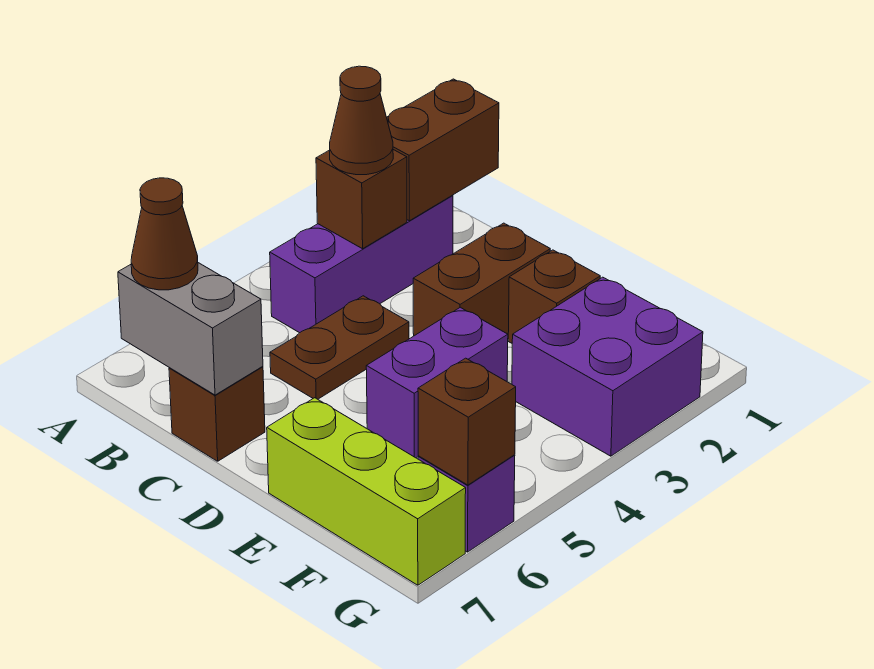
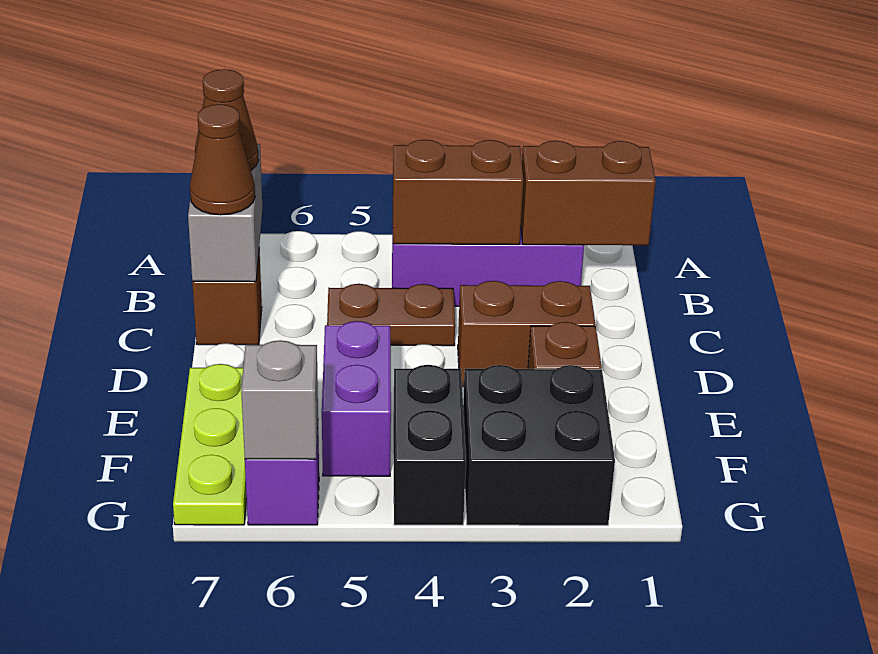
brown brick B3 level 2 -> brown brick B3:B4 level 2
brown cone B3 level 3 -> brown cone C7 level 3
purple brick E4:E5 level 1 -> purple brick E5:F5 level 1
lime brick E7:G7 level 1 -> lime plate E7:G7 level 1
purple brick F2:G3 level 1 -> black brick F2:G3 level 1
none -> black brick F4:G4 level 1
brown brick G6 level 2 -> grey brick G6 level 2

